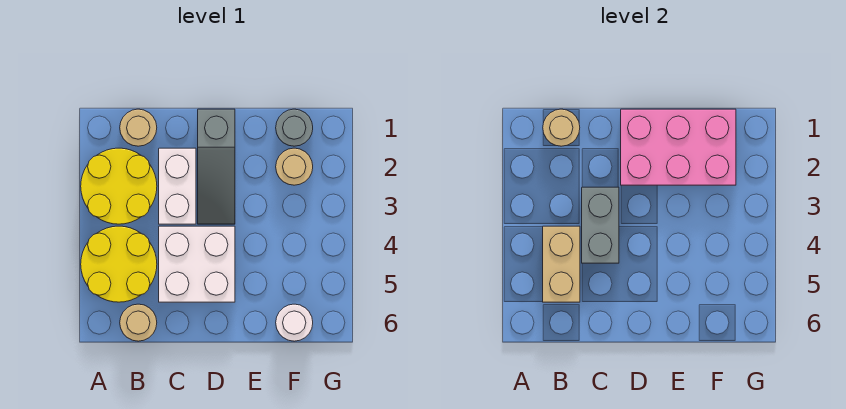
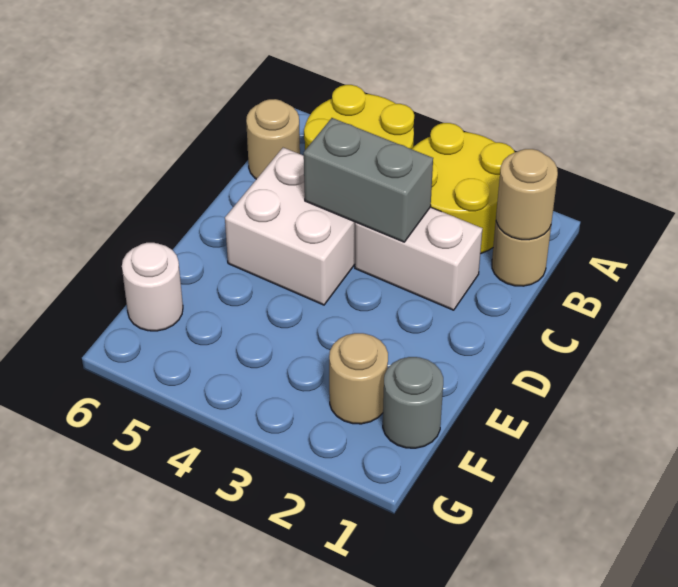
tan brick B4:B5 level 2 -> none
grey slope D1:D3 level 1 top 1 -> none
pink brick D1:F2 level 2 -> none

